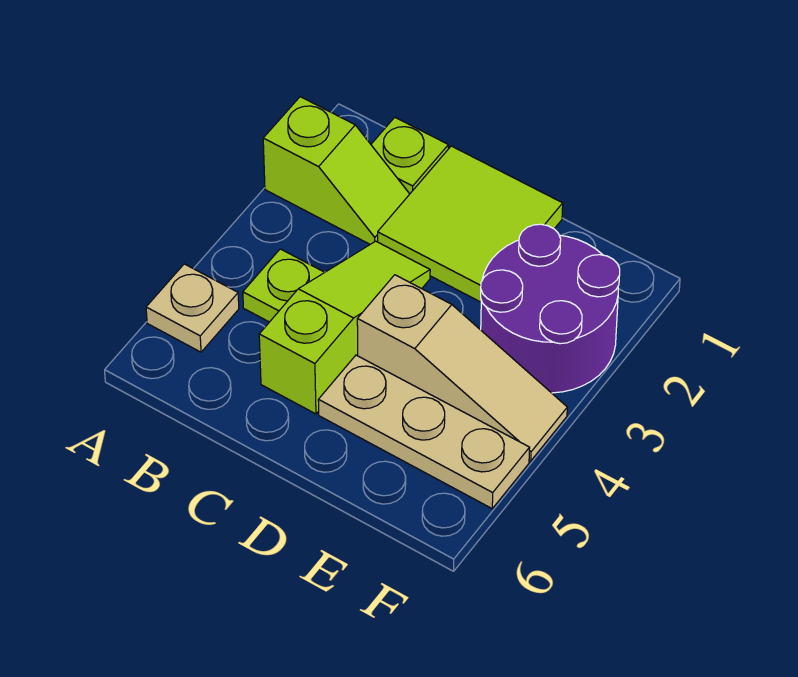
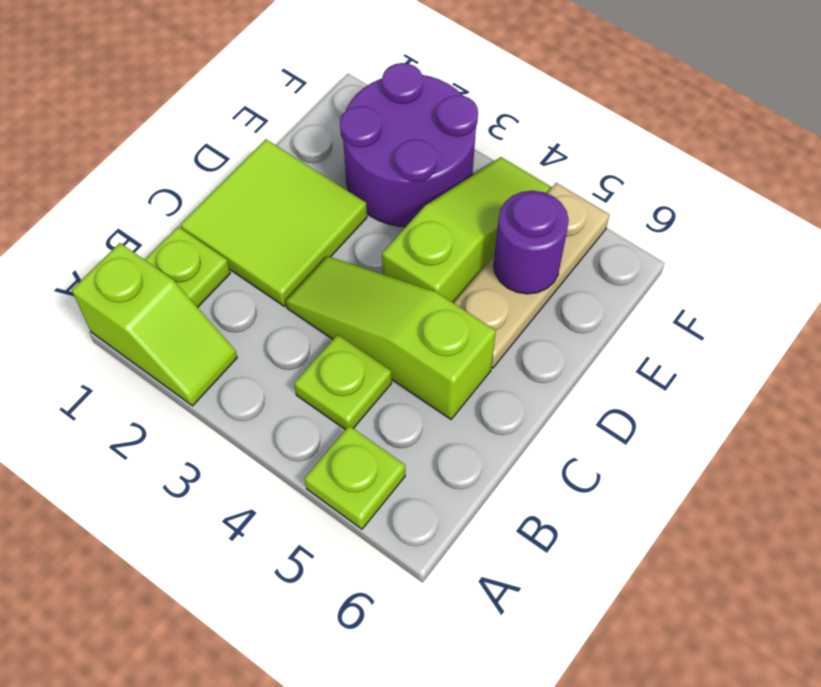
lime slope A2:B2 level 1 top A -> lime slope A1:A2 level 1 top 1
tan plate A5 level 1 -> lime plate A5 level 1
tan slope D4:F4 level 1 top D -> lime slope D4:F4 level 1 top D
none -> purple round brick E5 level 2

